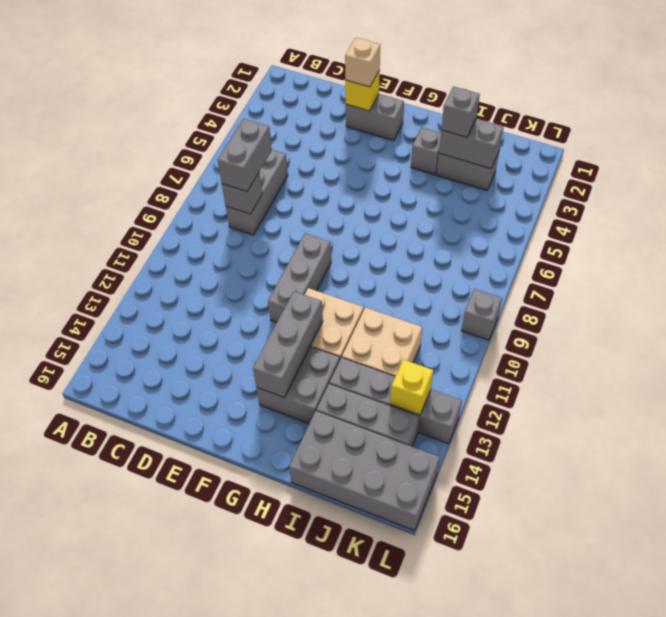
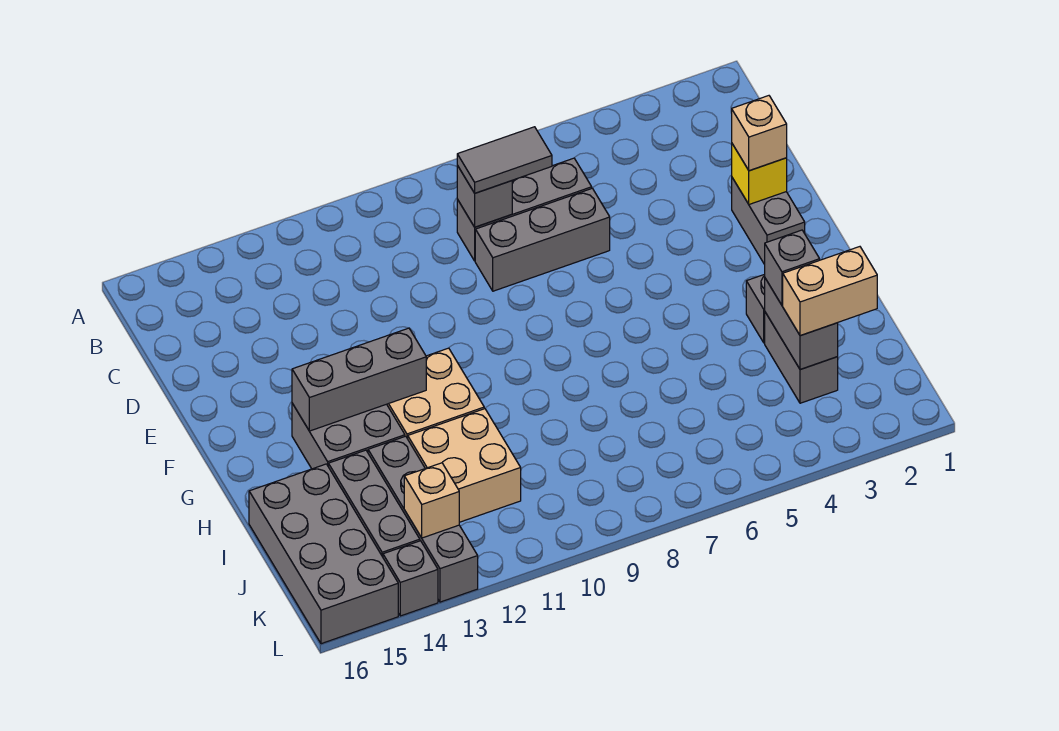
grey brick C7:C8 level 3 -> grey tile C7:C8 level 3
grey brick F9:F11 level 1 -> grey brick D6:D8 level 1
none -> tan brick J2:J3 level 3
yellow brick K13 level 2 -> tan brick K13 level 2
grey brick L9 level 1 -> grey brick L14 level 1

